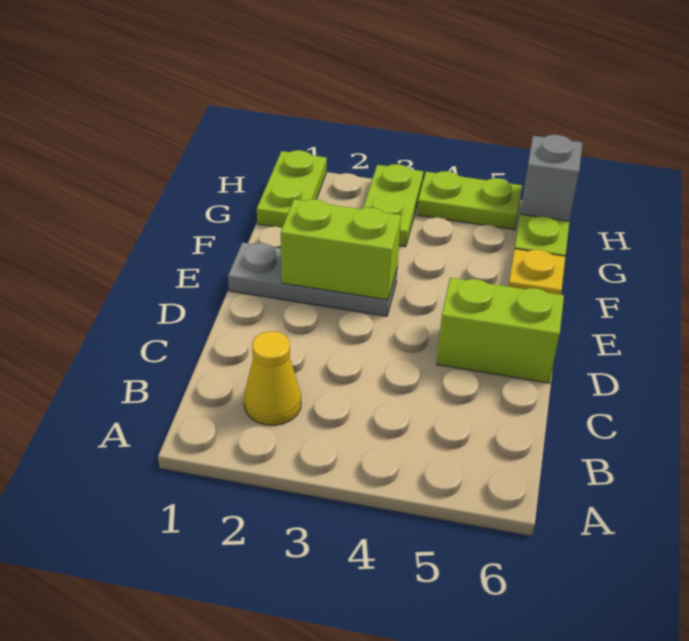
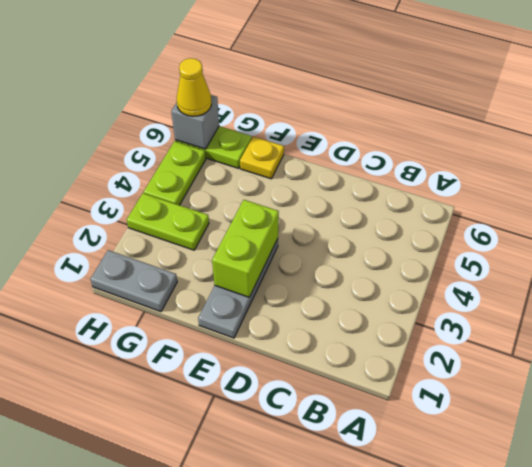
yellow cone B2 level 1 -> yellow cone H6 level 3
lime brick D5:D6 level 1 -> none
lime plate G1:H1 level 1 -> grey plate G1:H1 level 1

